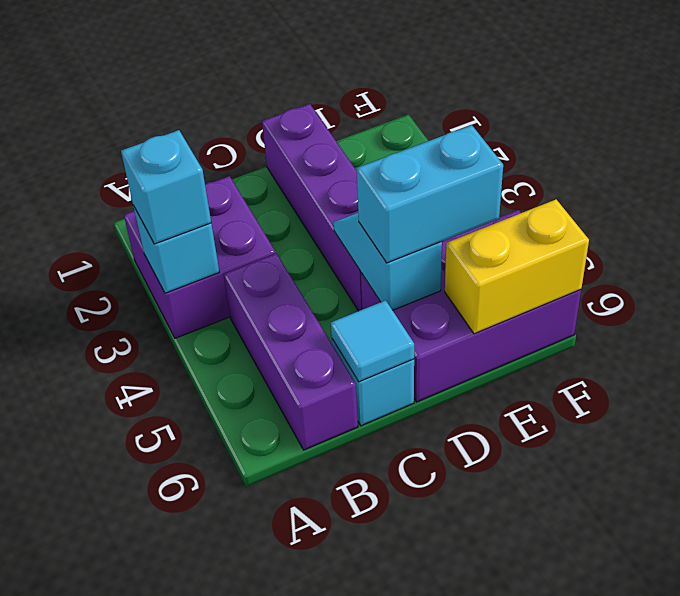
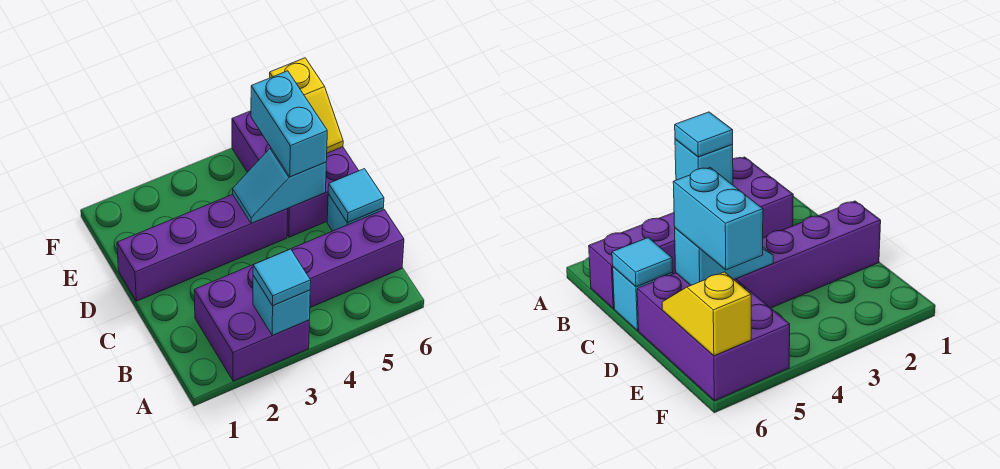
cyan brick A3 level 3 -> cyan tile A3 level 3
yellow brick E6:F6 level 2 -> yellow slope E6:F6 level 2 top F

